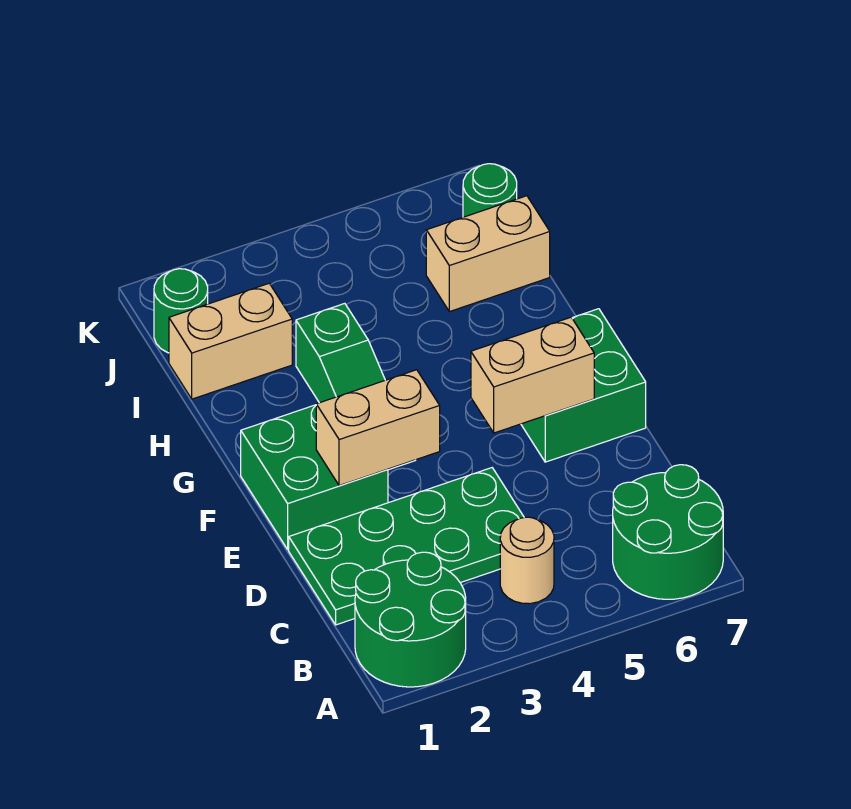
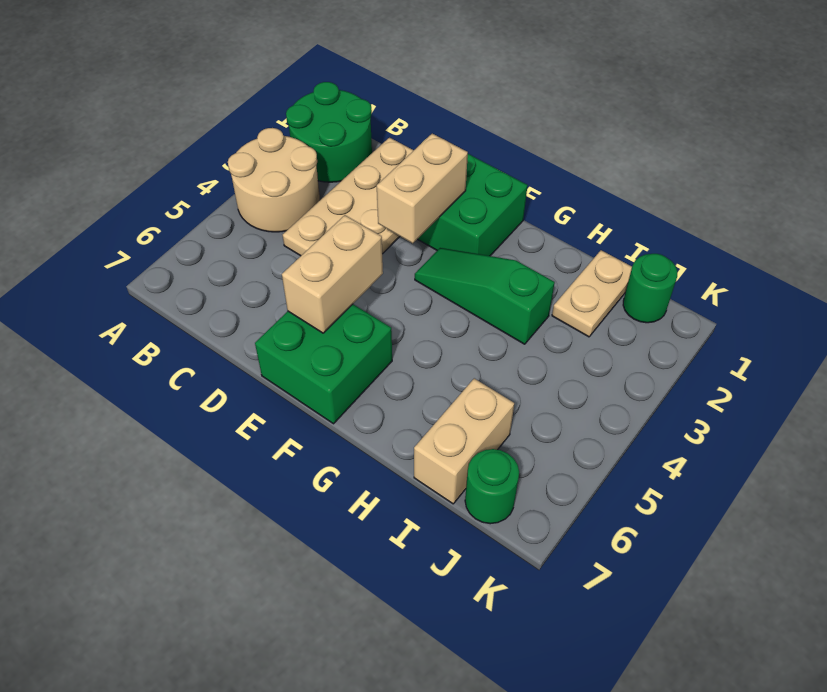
green round brick A6:B7 level 1 -> none
tan round brick B4 level 1 -> tan round brick A3:B4 level 1
green plate C1:D4 level 1 -> tan plate C1:D4 level 1
tan brick I1:I2 level 1 -> tan plate I1:I2 level 1

